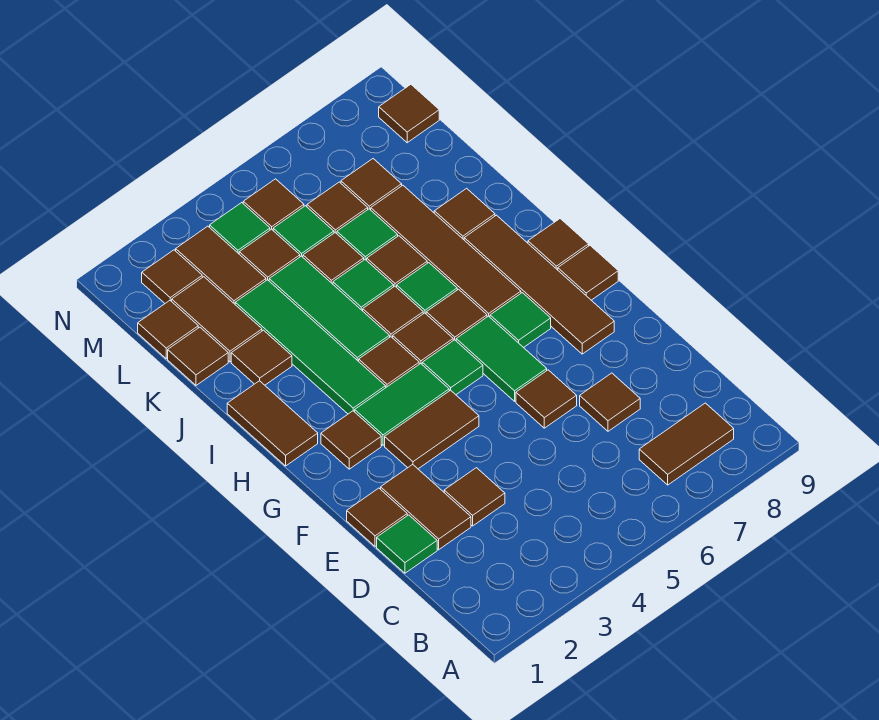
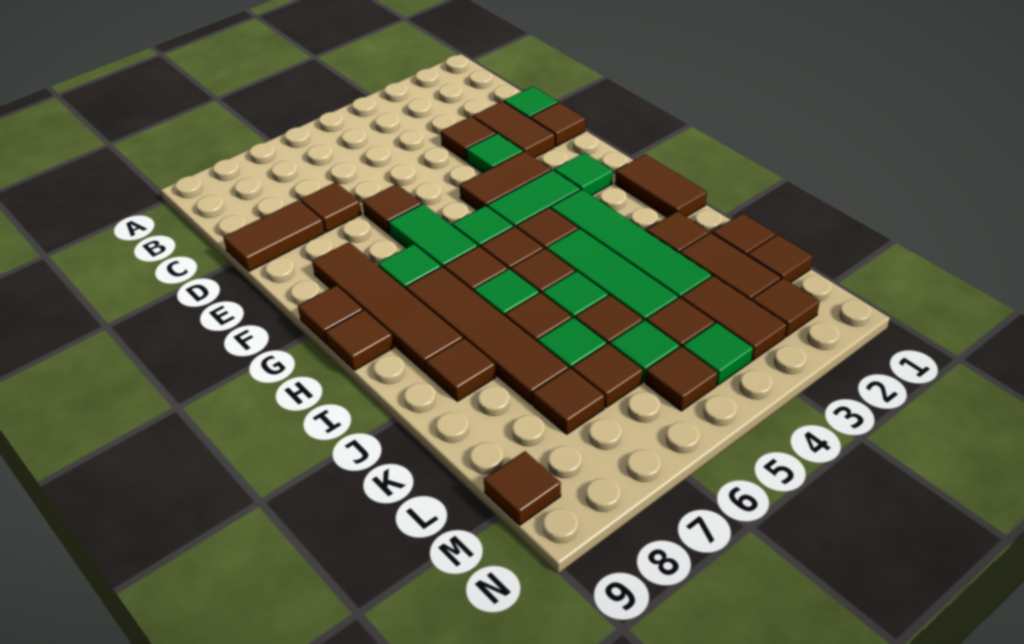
brown tile B7:B8 level 1 -> brown tile D8:D9 level 1
none -> green tile E3 level 1
brown tile G2 level 1 -> green tile G2 level 1

